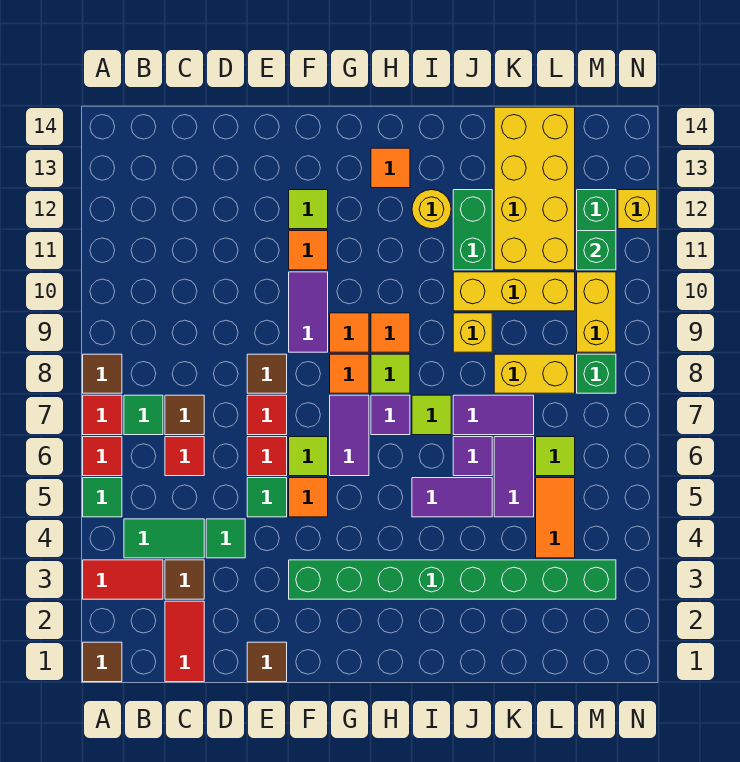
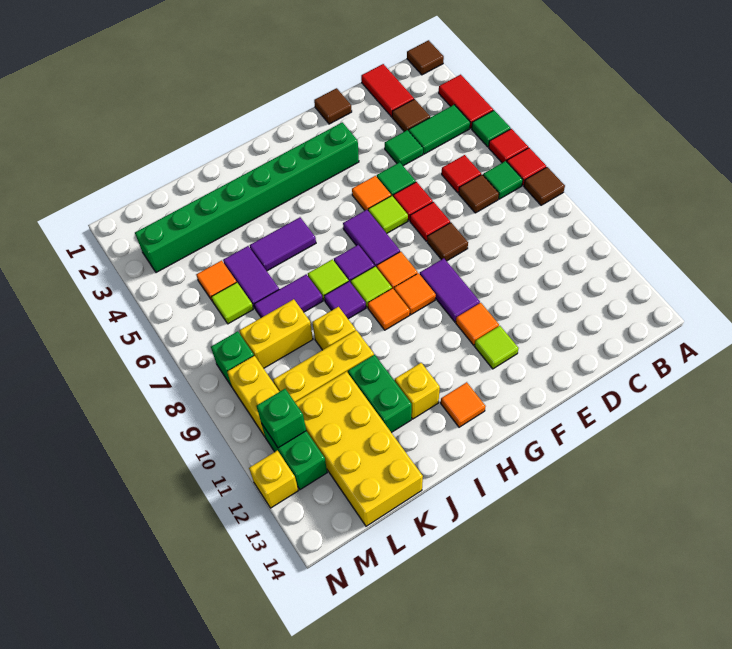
red tile A3:B3 level 1 -> red tile A3:A4 level 1
yellow round brick I12 level 1 -> yellow brick I12 level 1
purple tile J6 level 1 -> purple tile I8 level 1
orange tile L4:L5 level 1 -> orange tile L5 level 1

